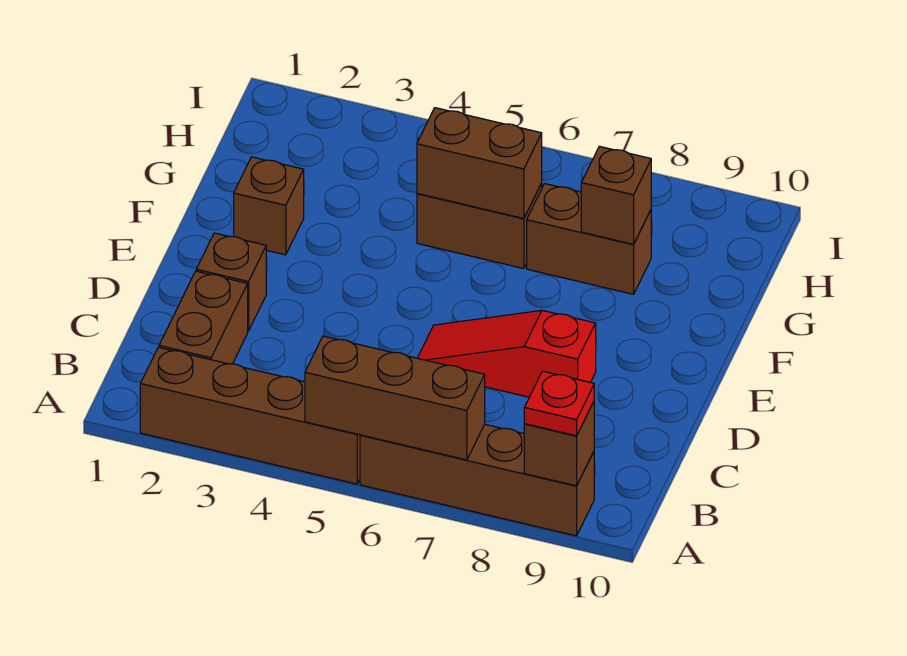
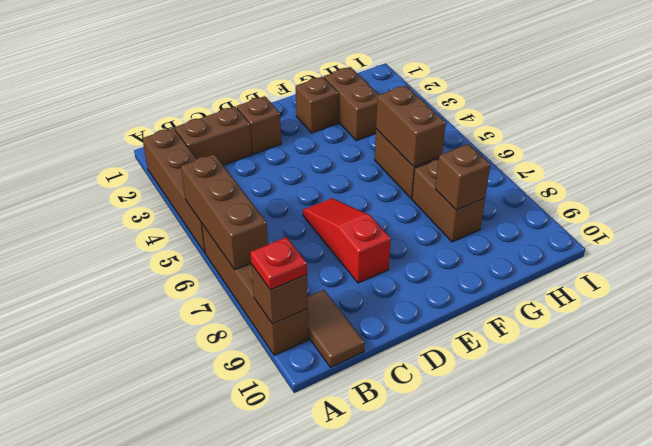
none -> brown tile B9:B10 level 1
none -> brown brick G2:G3 level 1

